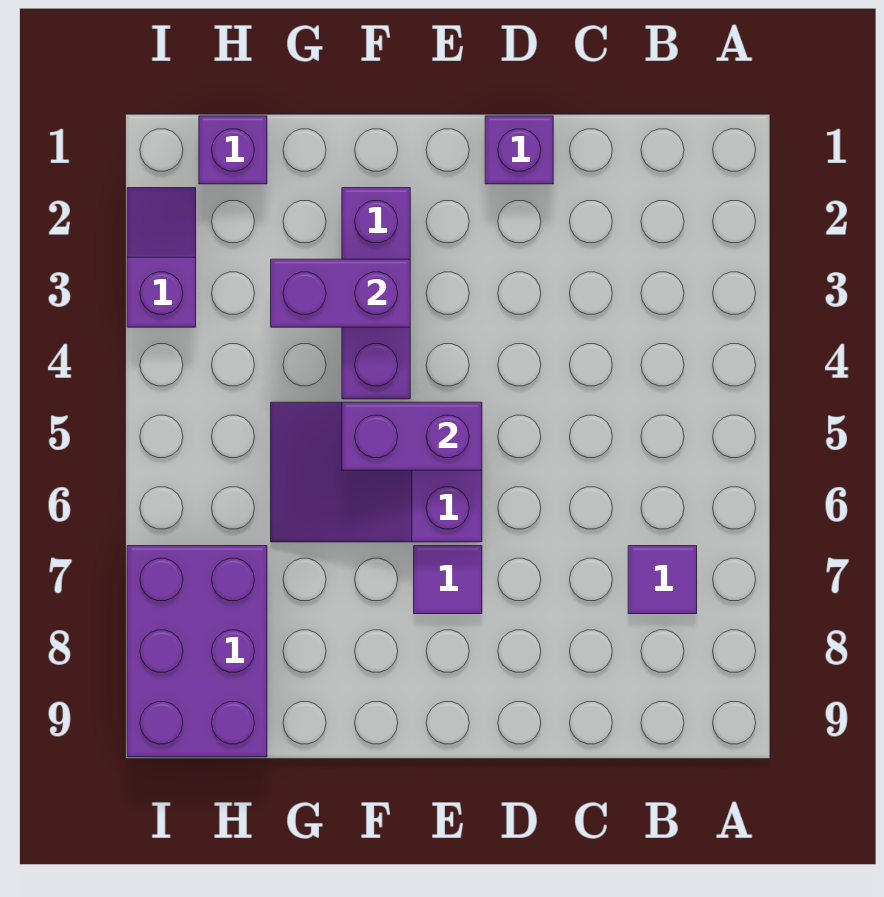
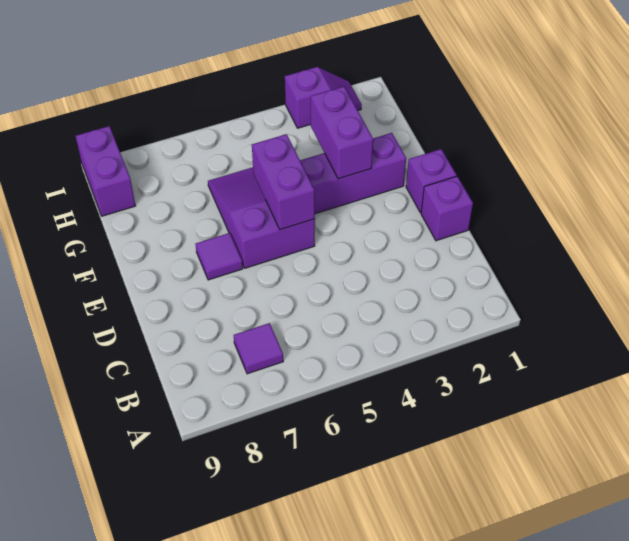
purple brick H1 level 1 -> purple brick E1 level 1
purple brick H7:I9 level 1 -> purple brick H9:I9 level 1

